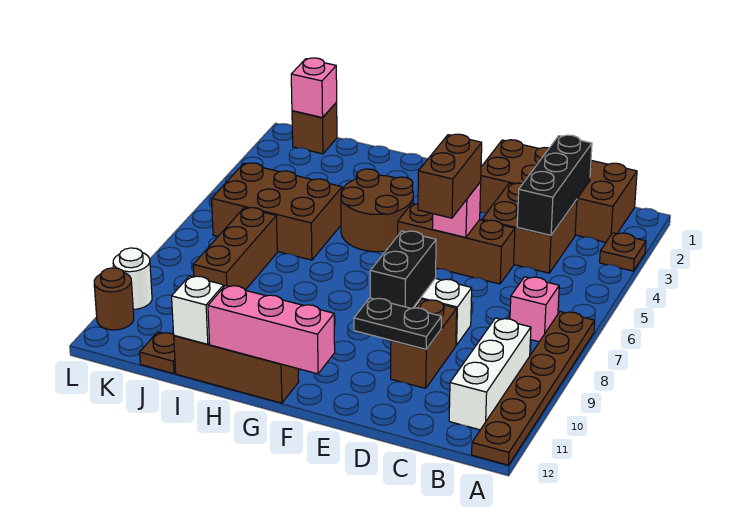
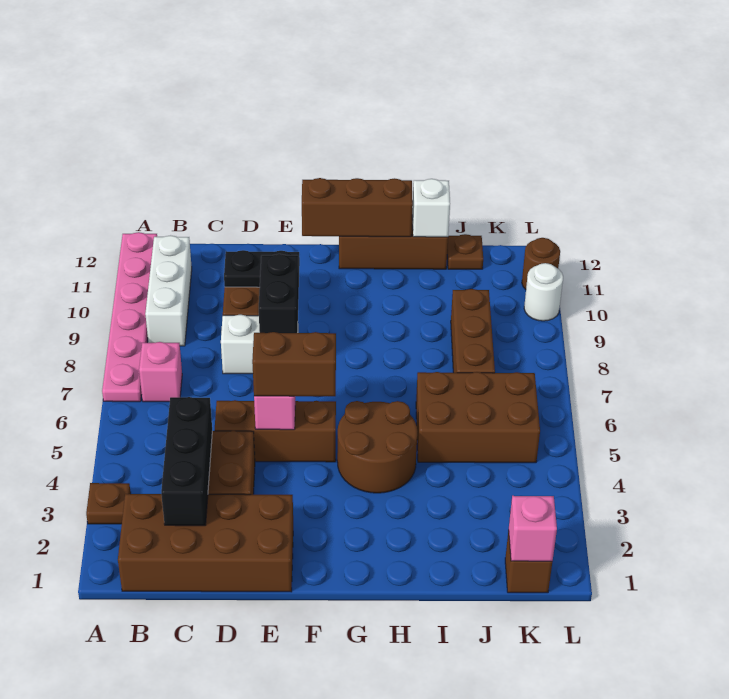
brown plate A7:A12 level 1 -> pink plate A7:A12 level 1
brown brick E5:E6 level 3 -> brown brick E5:F5 level 3
pink brick F12:H12 level 2 -> brown brick F12:H12 level 2

